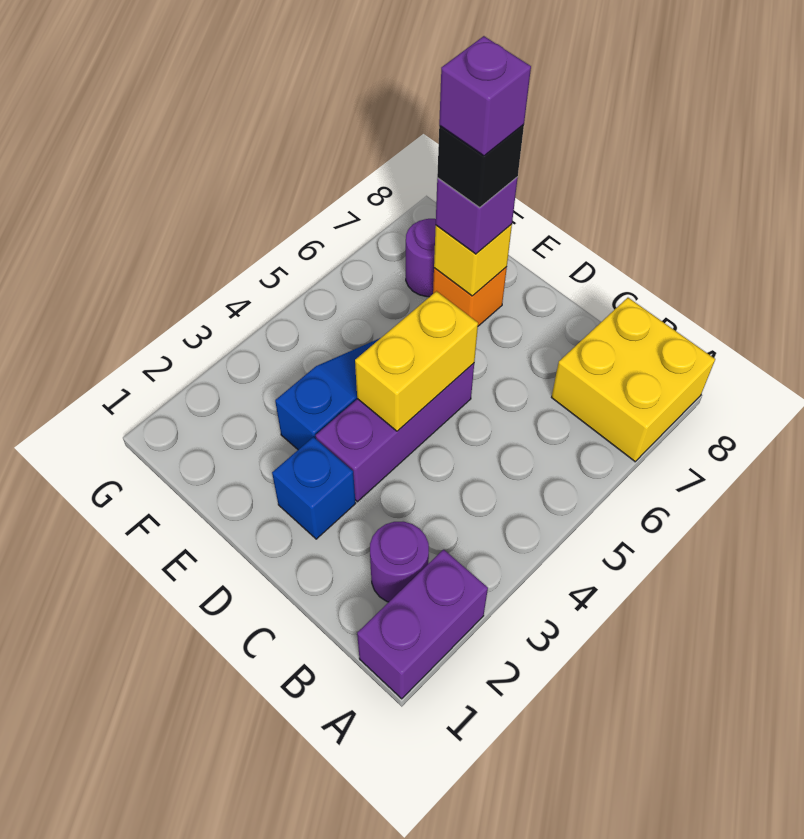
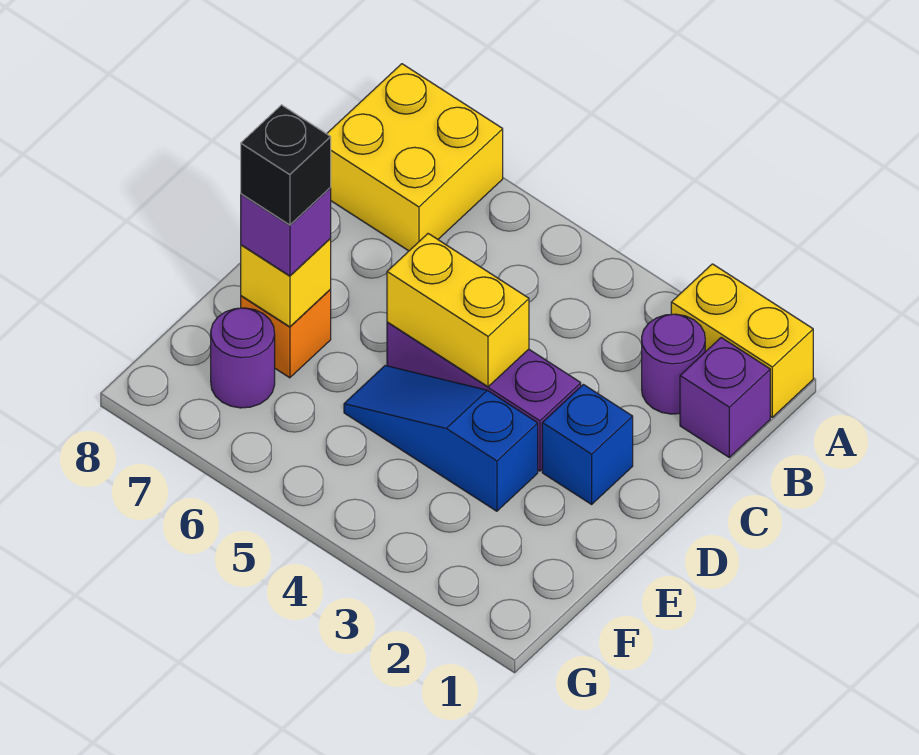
purple brick A1:A2 level 1 -> yellow brick A1:A2 level 1
purple brick E7 level 5 -> purple brick B1 level 1

